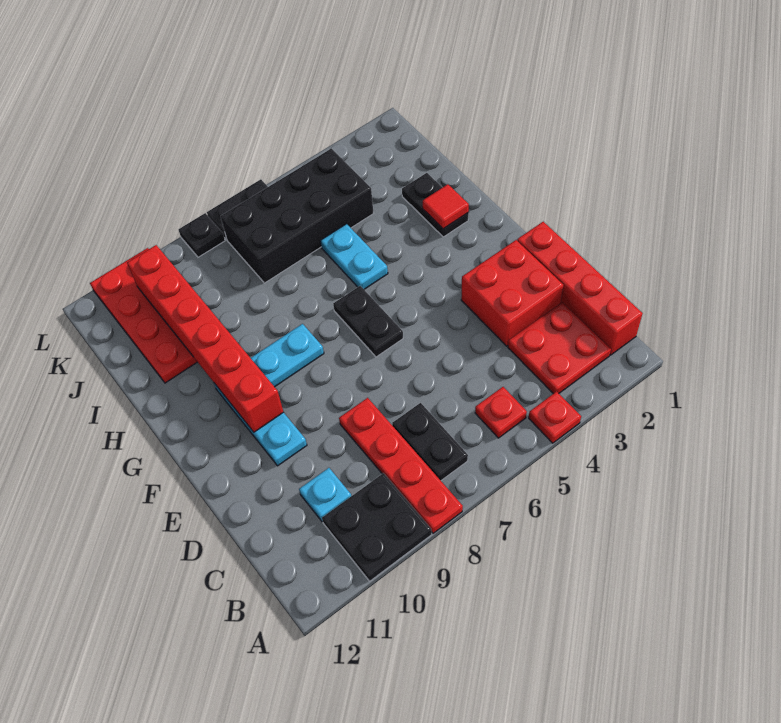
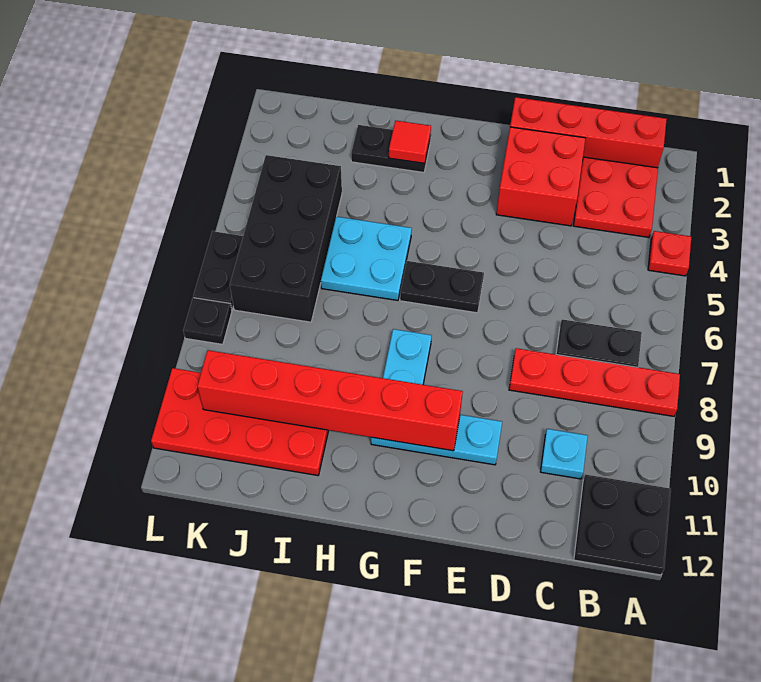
black plate A9:B10 level 1 -> black plate A11:B12 level 1
red plate B5 level 1 -> none
cyan plate H5:I5 level 1 -> cyan plate H5:I6 level 1

